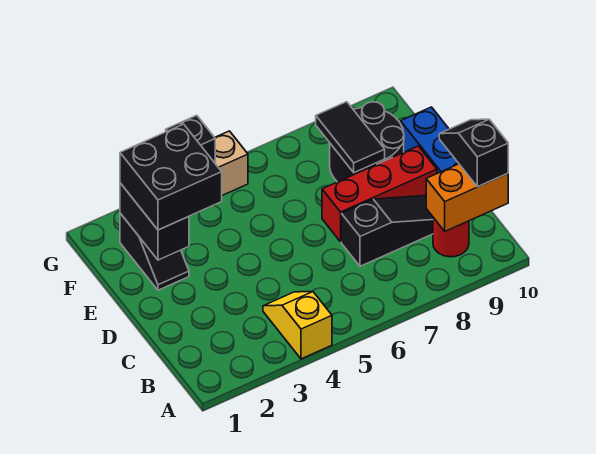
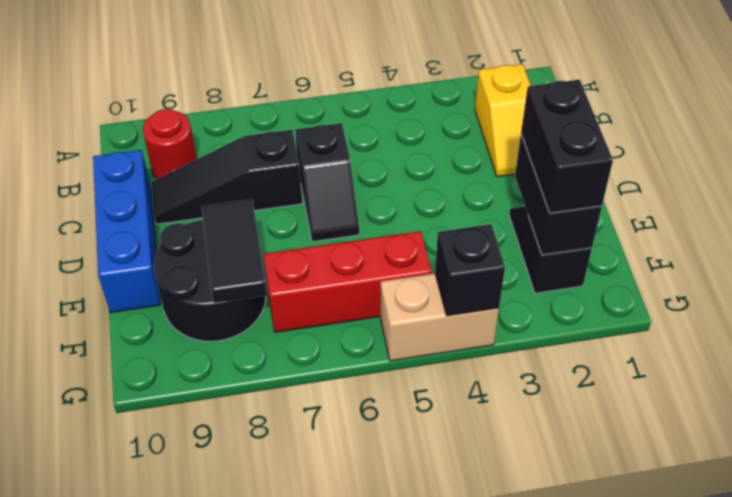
yellow slope A4:B4 level 1 top A -> yellow slope B2:C2 level 1 top B
orange brick B9:B10 level 2 -> none
black slope B10:C10 level 3 top B -> black slope C6:D6 level 1 top C
red brick D7:D9 level 1 -> red brick F5:F7 level 1
black brick E2:F3 level 3 -> black brick E2:F2 level 3

